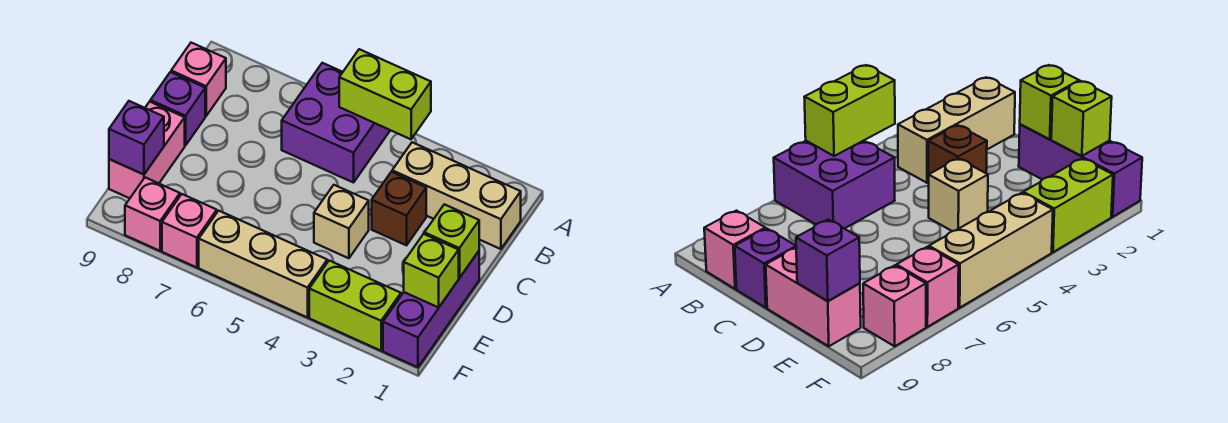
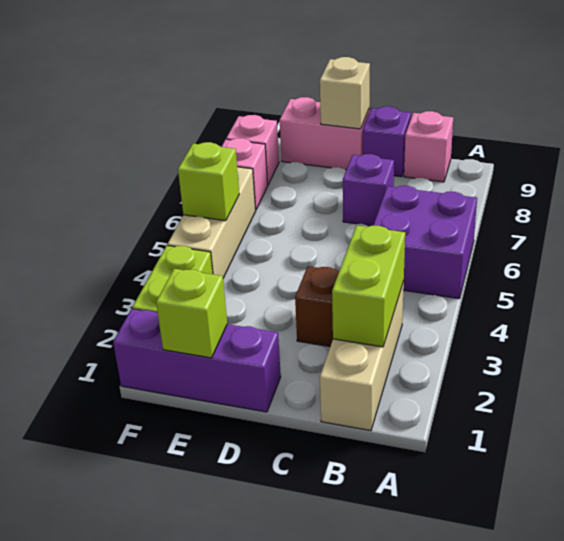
lime brick A4:A5 level 2 -> lime brick B2:B3 level 2
lime brick D1 level 2 -> lime brick F5 level 2
tan brick D4 level 1 -> tan brick D9 level 2
purple brick E9 level 2 -> purple brick C7 level 1

